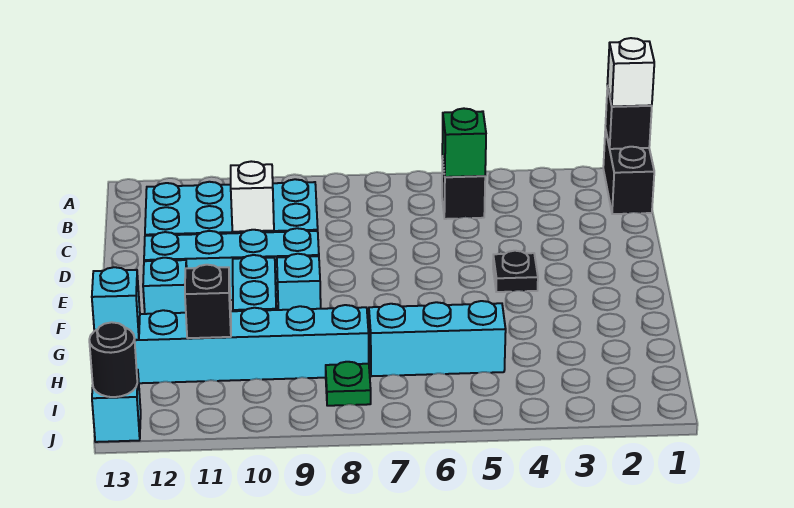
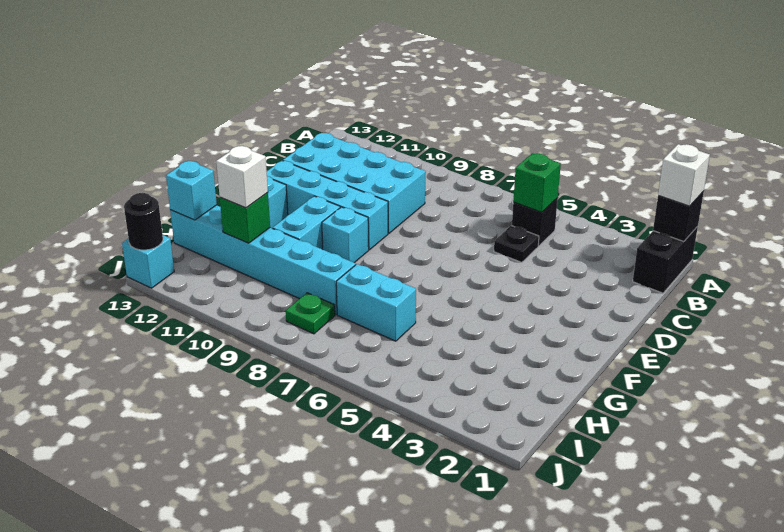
white brick D10 level 2 -> white brick H11 level 3
black plate E4 level 1 -> black plate C5 level 1
cyan brick H5:H7 level 1 -> cyan brick H6:H7 level 1
black brick H11 level 2 -> green brick H11 level 2

